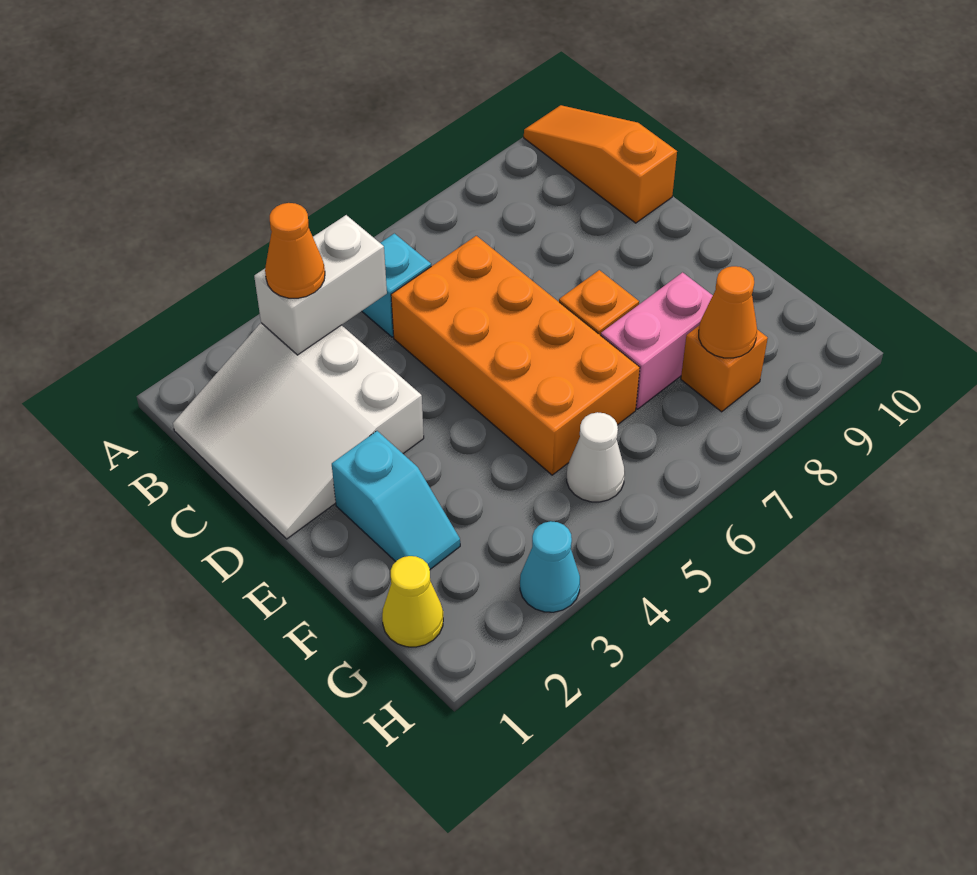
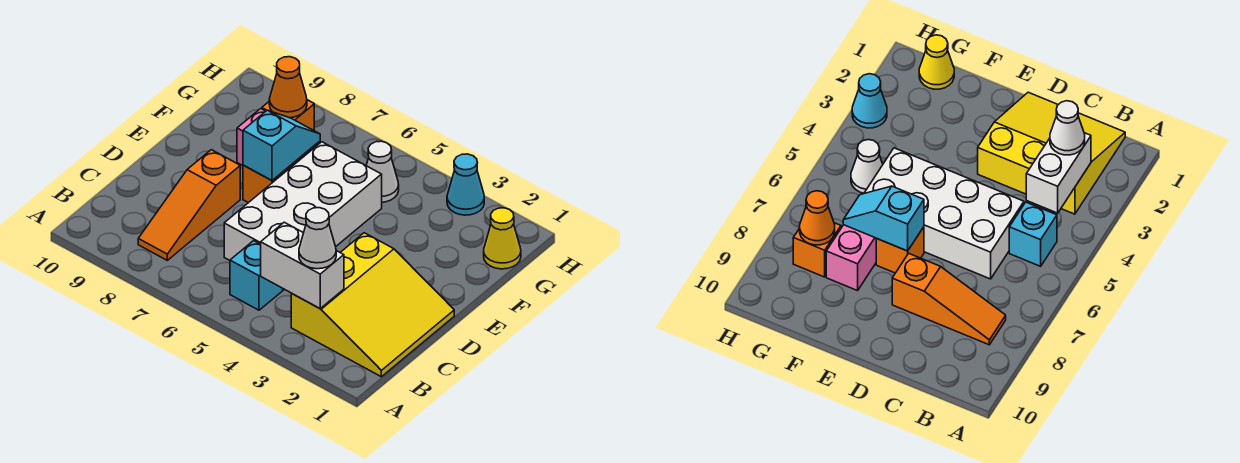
orange slope A10:C10 level 1 top C -> orange slope B8:D8 level 1 top D
white slope B1:D3 level 1 top 3 -> yellow slope B1:D3 level 1 top 3
orange cone B3 level 3 -> white cone B3 level 3
orange brick C5:F6 level 1 -> white brick C5:F6 level 1
cyan slope E2:F2 level 1 top E -> cyan slope E7:F7 level 2 top E

